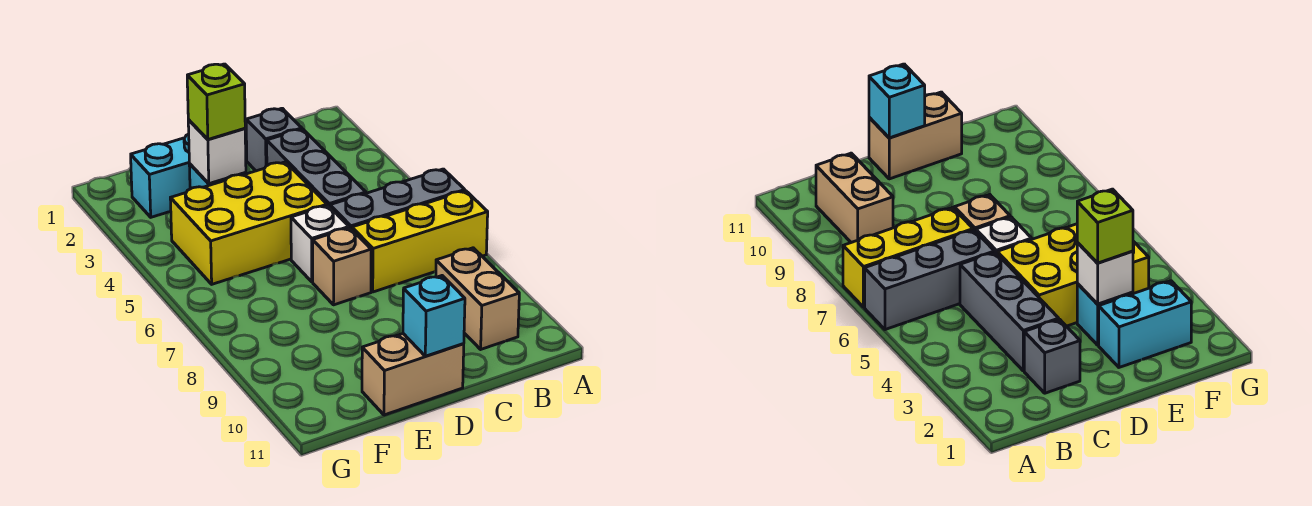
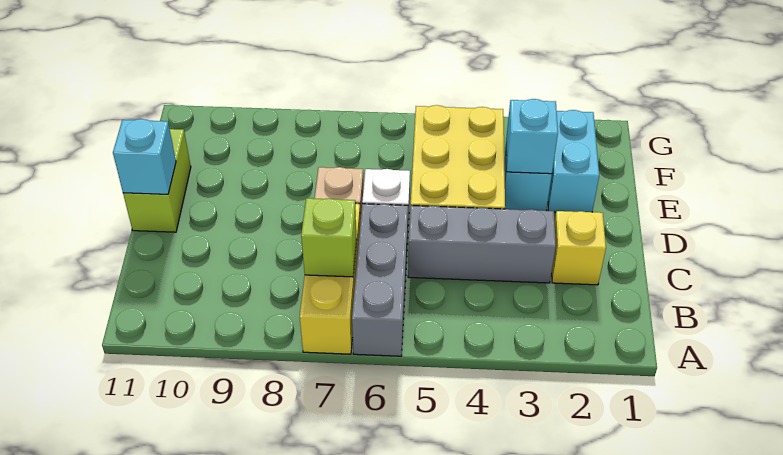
tan brick B9:B10 level 1 -> none
grey brick C2 level 1 -> yellow brick C2 level 1
tan brick D11:E11 level 1 -> lime brick D11:E11 level 1
white brick E3 level 2 -> cyan brick E3 level 2
lime brick E3 level 3 -> lime brick B7 level 2

